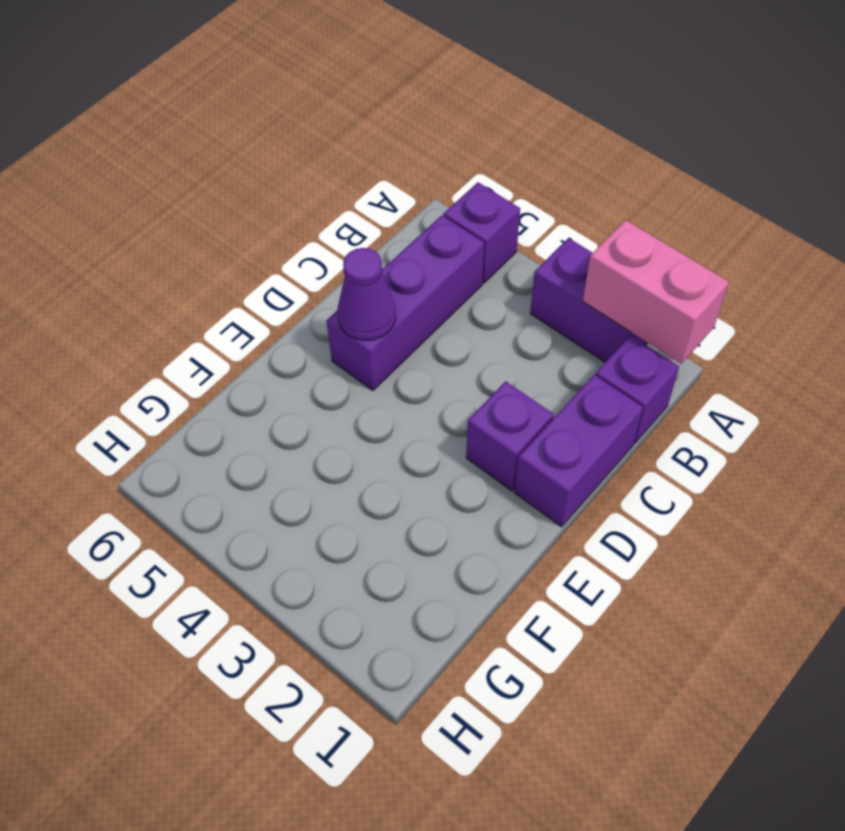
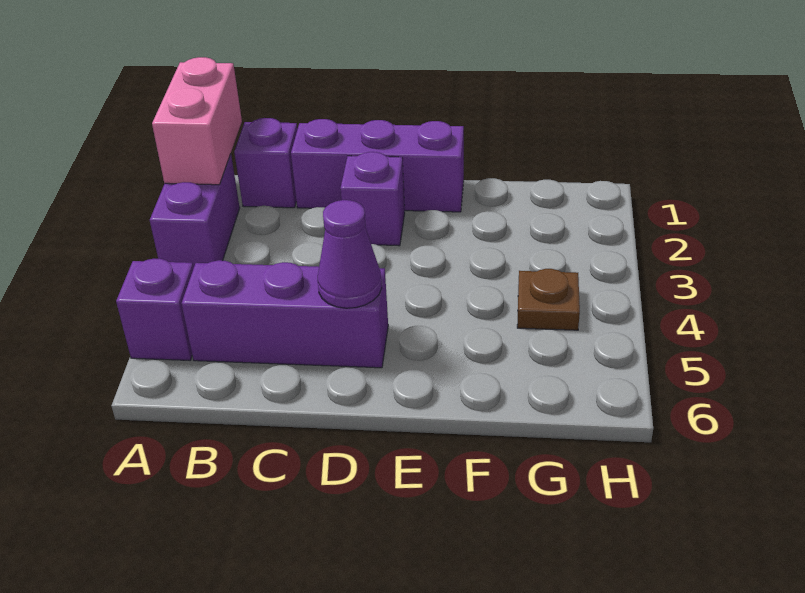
purple brick C1:D1 level 1 -> purple brick C1:E1 level 1
none -> brown plate G4 level 1

